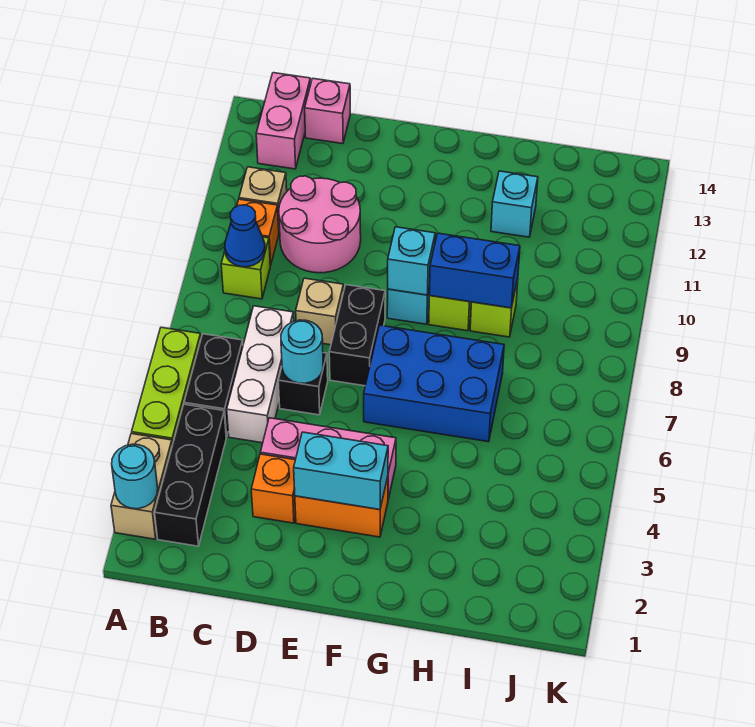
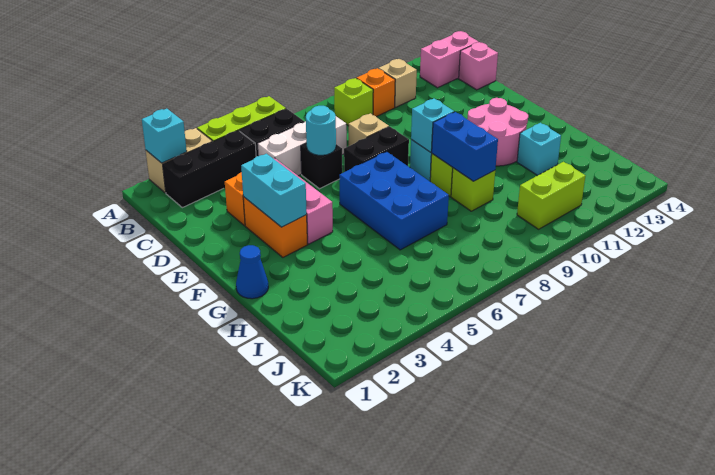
cyan round brick A2 level 2 -> cyan brick A2 level 2
blue cone B9 level 2 -> blue cone G1 level 1
pink round brick C10:D11 level 1 -> pink round brick F11:G12 level 1
none -> lime brick J10:J11 level 1

